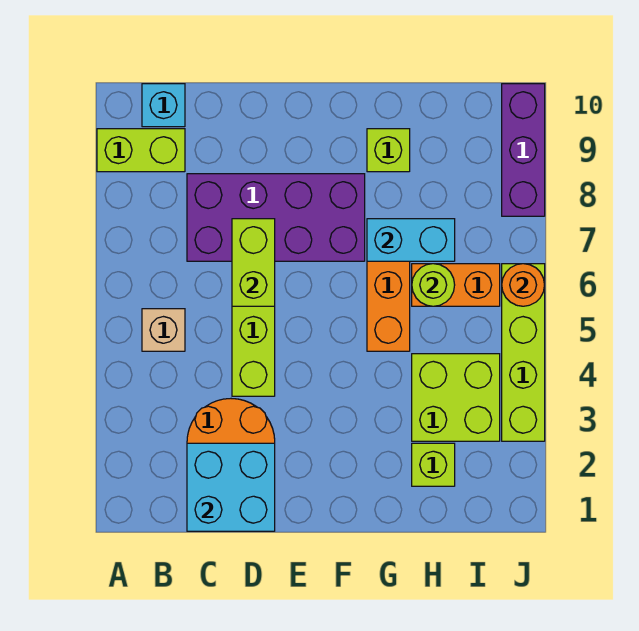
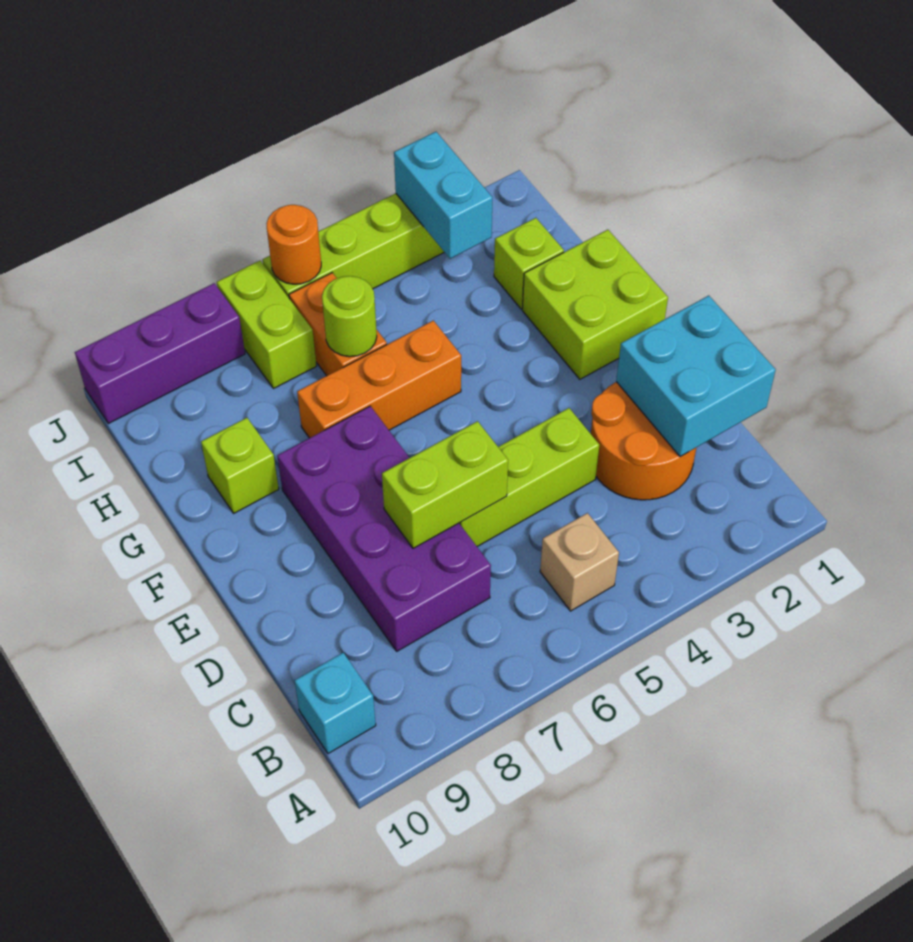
lime brick A9:B9 level 1 -> lime brick I7:J7 level 1
cyan brick G7:H7 level 2 -> cyan brick I3:J3 level 2
lime brick H3:I4 level 1 -> lime brick F1:G2 level 1

